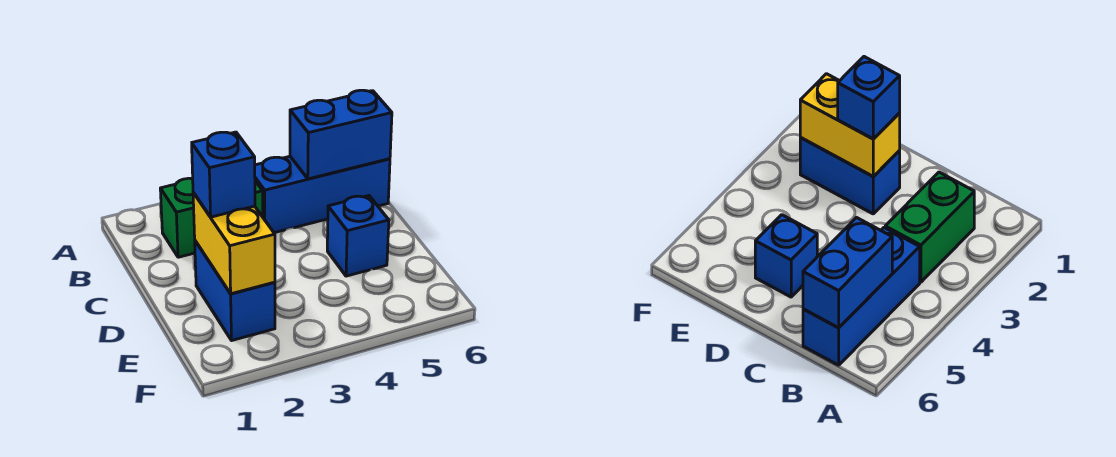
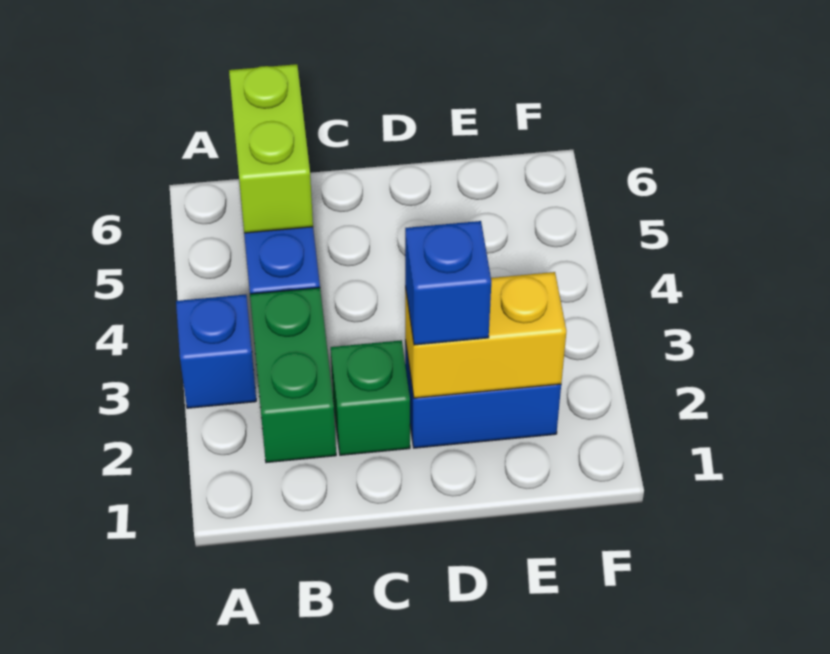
blue brick B5:B6 level 2 -> lime brick B5:B6 level 2
none -> green brick C2 level 1
blue brick D5 level 1 -> blue brick A3 level 1

